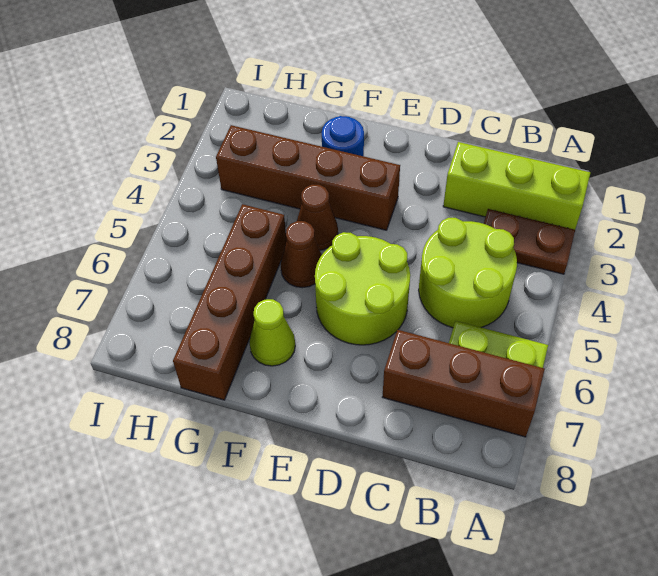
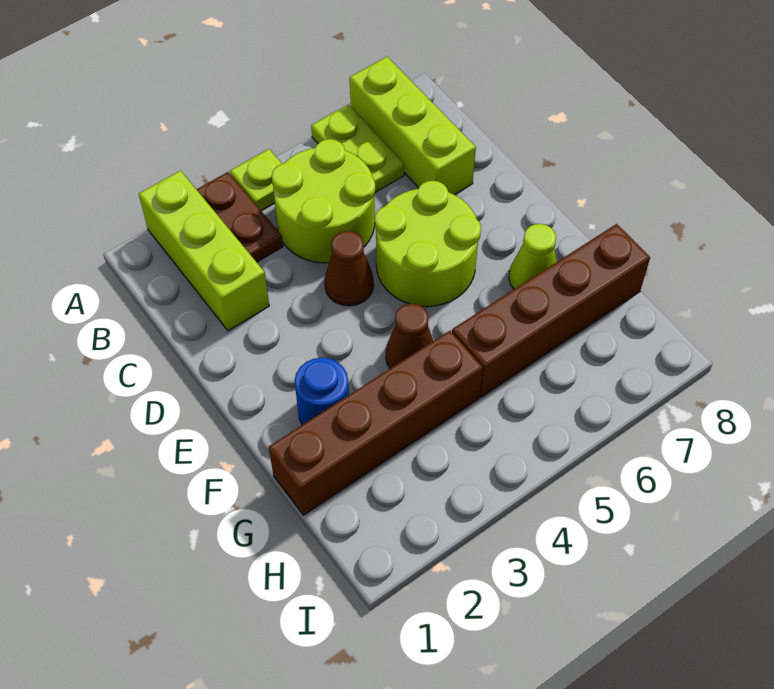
none -> lime plate A4 level 1
brown brick A7:C7 level 1 -> lime brick A7:C7 level 1
brown brick E3:H3 level 1 -> brown brick G1:G4 level 1
brown cone F5 level 1 -> brown cone D4 level 1

